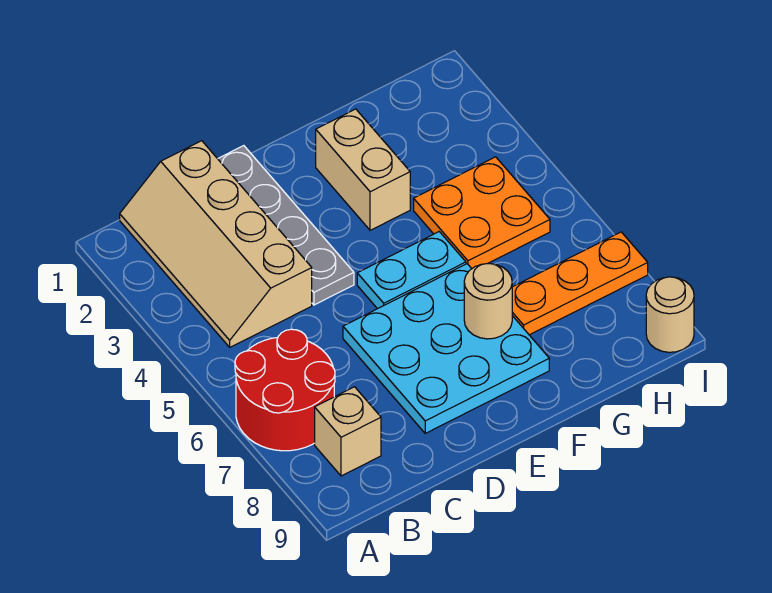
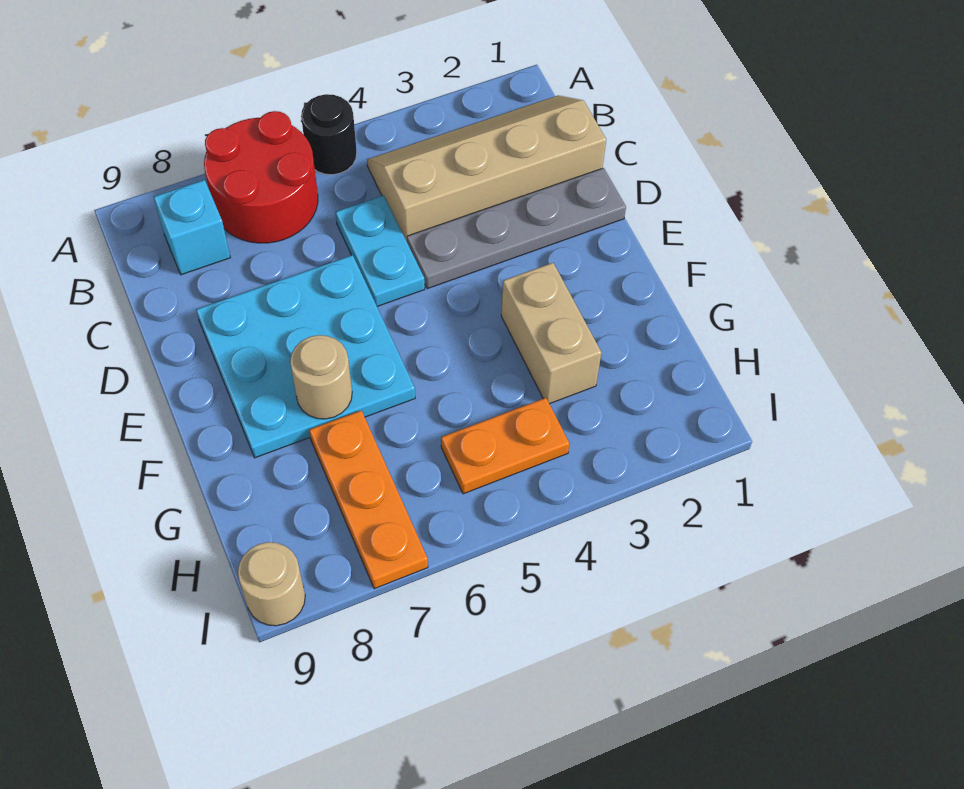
none -> black round brick A5 level 1
tan brick B8 level 1 -> cyan brick B8 level 1
cyan plate E5:F5 level 1 -> cyan plate C5:D5 level 1
tan brick F2:F3 level 1 -> tan brick F3:G3 level 1
orange plate G4:H5 level 1 -> orange plate H4:H5 level 1

